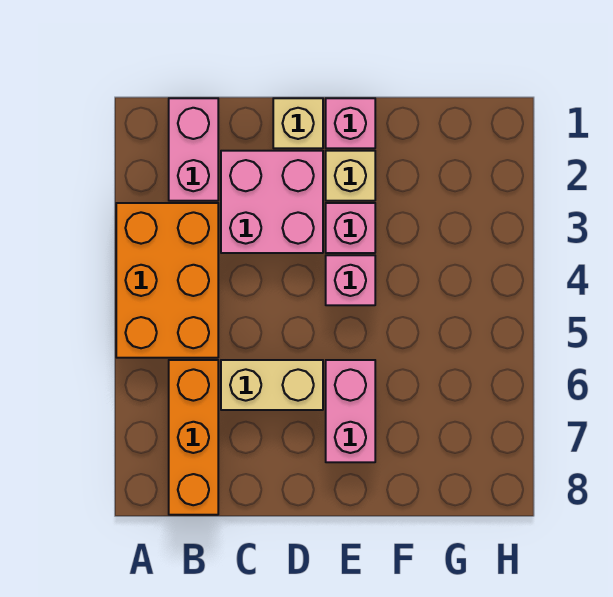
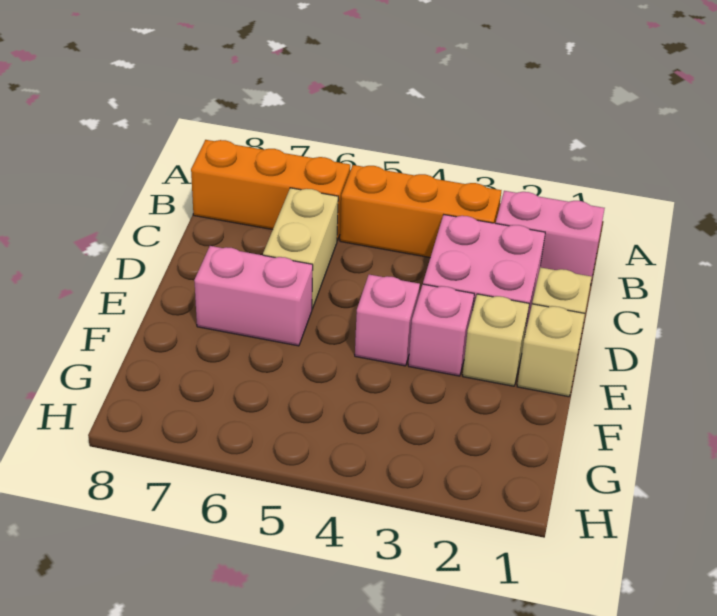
orange brick A3:B5 level 1 -> orange brick B3:B5 level 1
pink brick E1 level 1 -> tan brick E1 level 1

